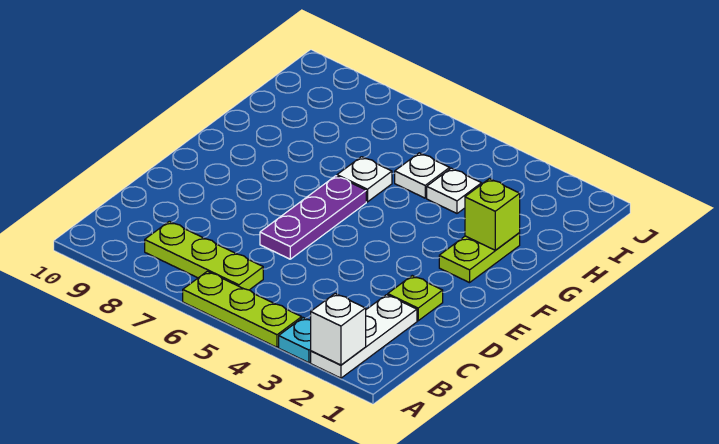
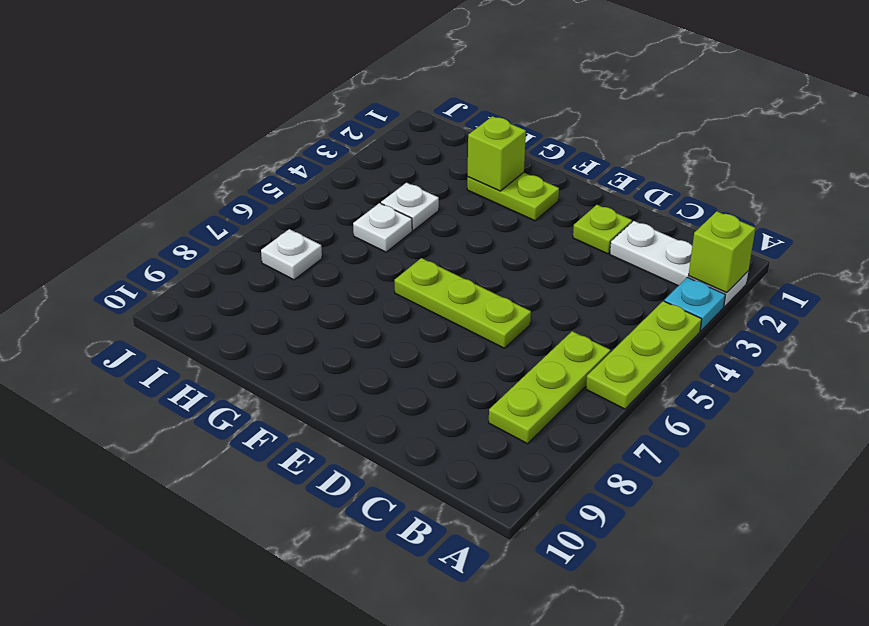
white brick A2 level 2 -> lime brick A2 level 2
purple plate D6:F6 level 1 -> lime plate D6:F6 level 1
white plate G6 level 1 -> white plate I7 level 1

